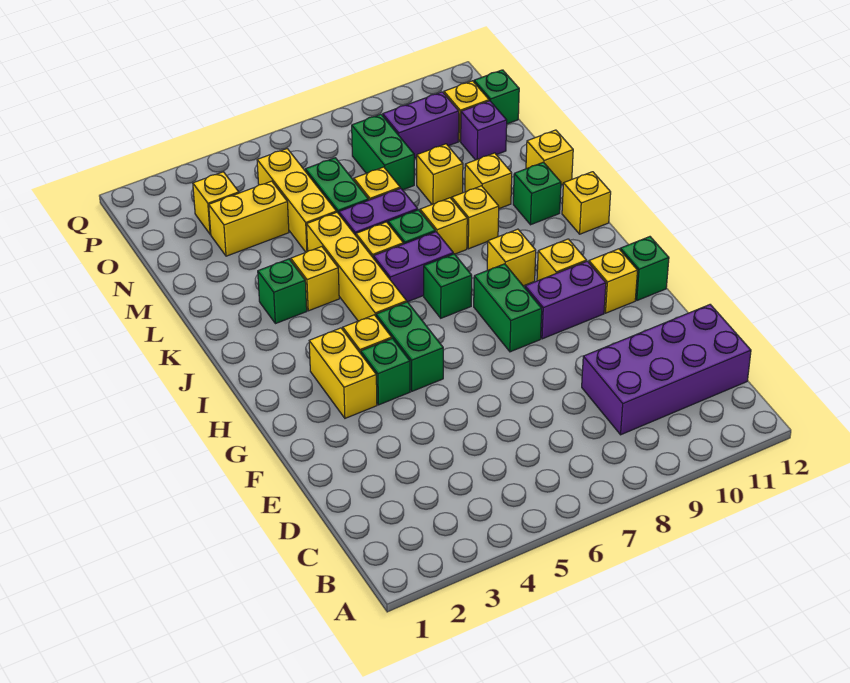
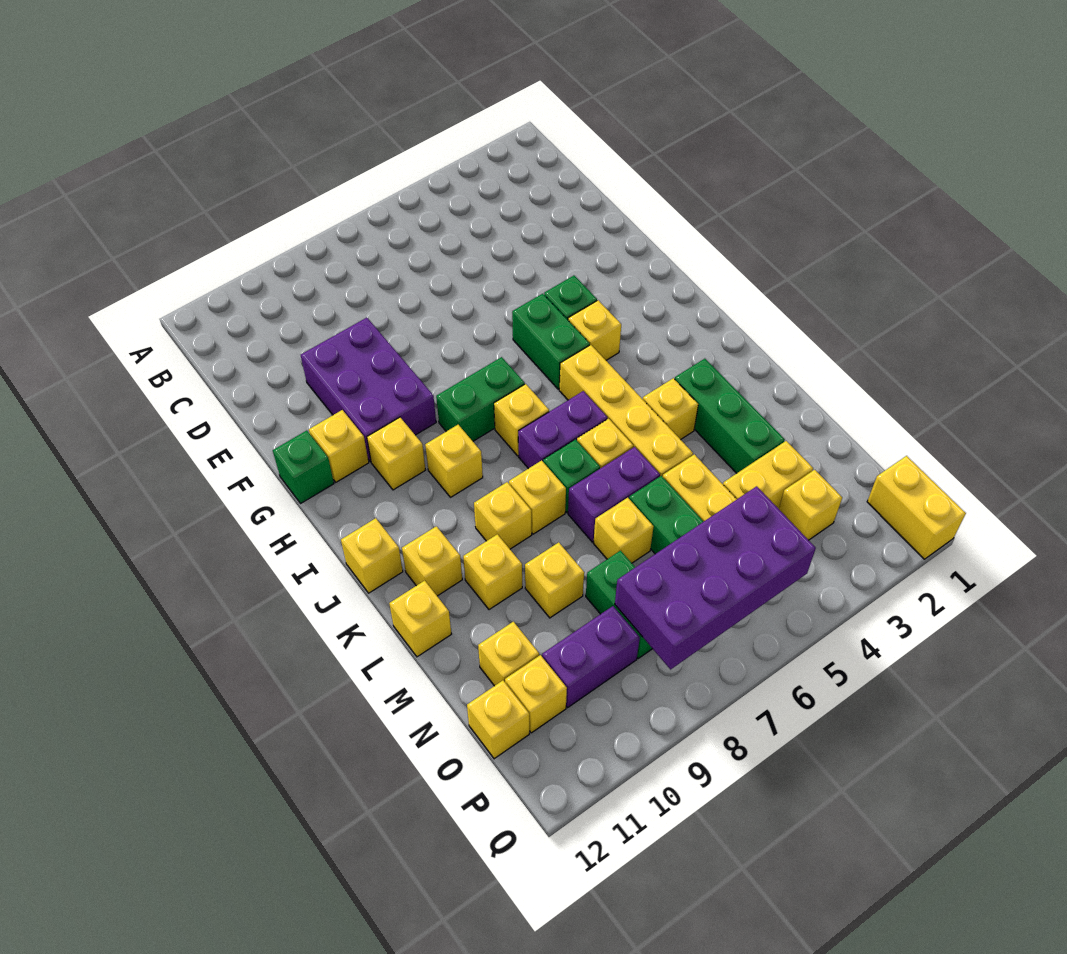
purple brick C9:D12 level 1 -> purple brick O5:P8 level 2
yellow brick G3:H3 level 1 -> yellow brick P1:Q1 level 1
green brick G8:H8 level 1 -> green brick H7:H8 level 1
purple brick G9:G10 level 1 -> purple brick E9:G10 level 1
green brick I7 level 1 -> yellow brick I7 level 1
green brick K3 level 1 -> green brick K3:M3 level 1
green brick K11 level 1 -> yellow brick K11 level 1
purple brick N11 level 1 -> yellow brick N11 level 1
green brick O12 level 1 -> yellow brick O12 level 1

